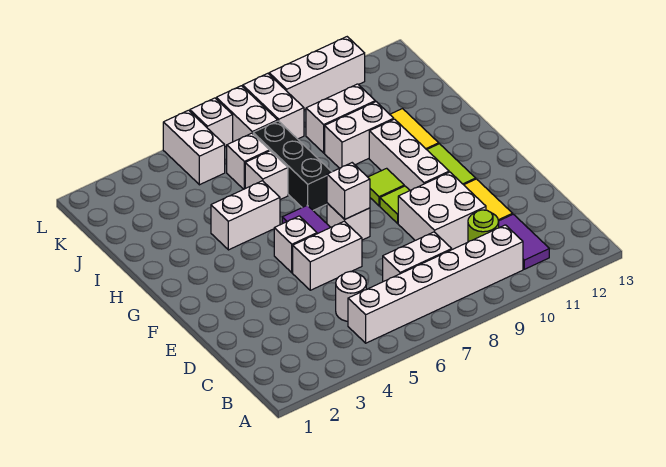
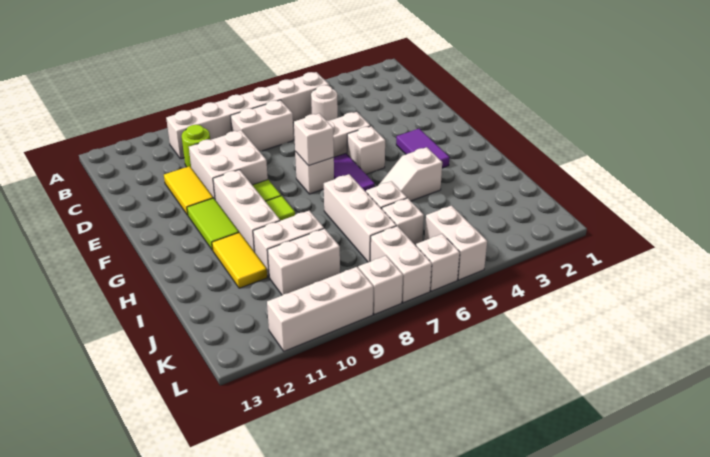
purple tile B11:C11 level 1 -> purple tile F3:G3 level 1
white brick H4:H5 level 1 -> white slope H4:H5 level 1 top 4
black brick H7:J7 level 1 -> white brick H7:J7 level 1
white brick K8:L8 level 1 -> white brick L8 level 1

